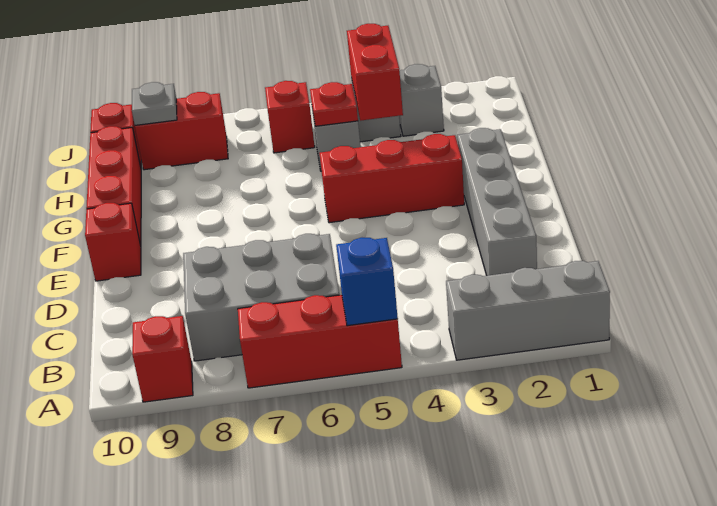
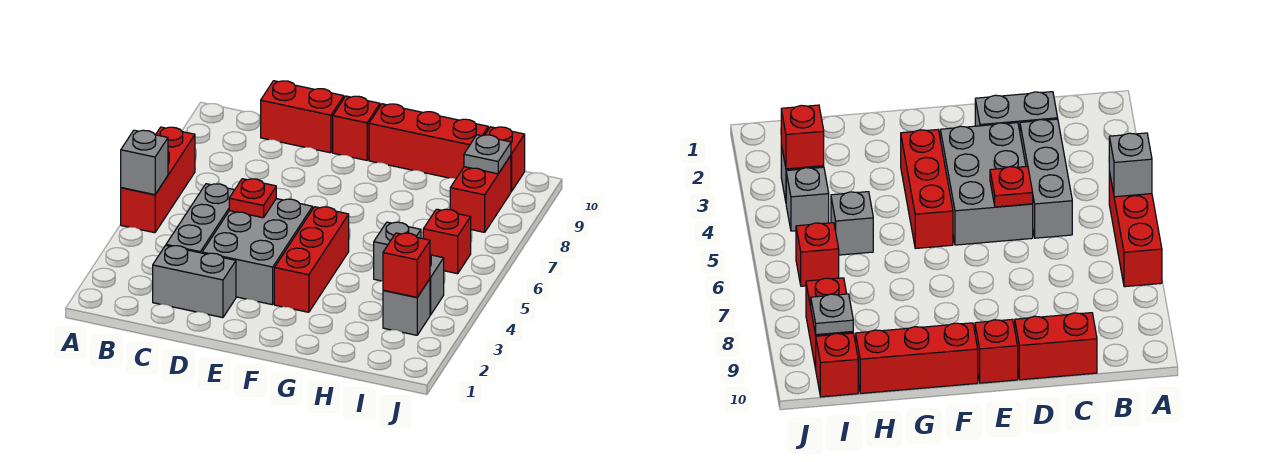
grey brick A1:A3 level 1 -> grey brick C3:C5 level 1
blue brick A5 level 2 -> grey brick A5 level 2
red brick A9 level 1 -> red brick I3 level 2
grey brick B6:C8 level 1 -> grey brick D3:E5 level 1
grey brick C2:F2 level 1 -> grey brick C2:D2 level 1
red brick H4:I4 level 2 -> red brick C10:D10 level 1
red plate H5 level 2 -> red plate D5 level 2

